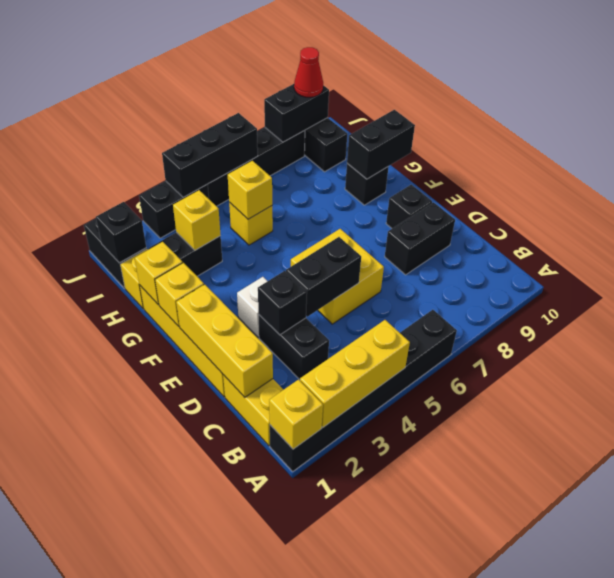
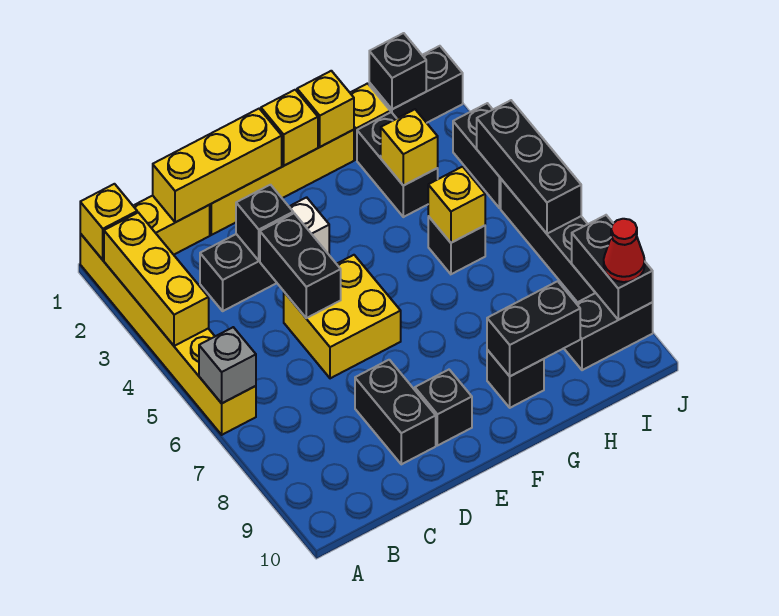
black brick A1:A6 level 1 -> yellow brick A1:A6 level 1
none -> grey brick A6 level 2
black brick G9:G10 level 2 -> black brick G9:H9 level 2
yellow brick H5 level 1 -> black brick H5 level 1

